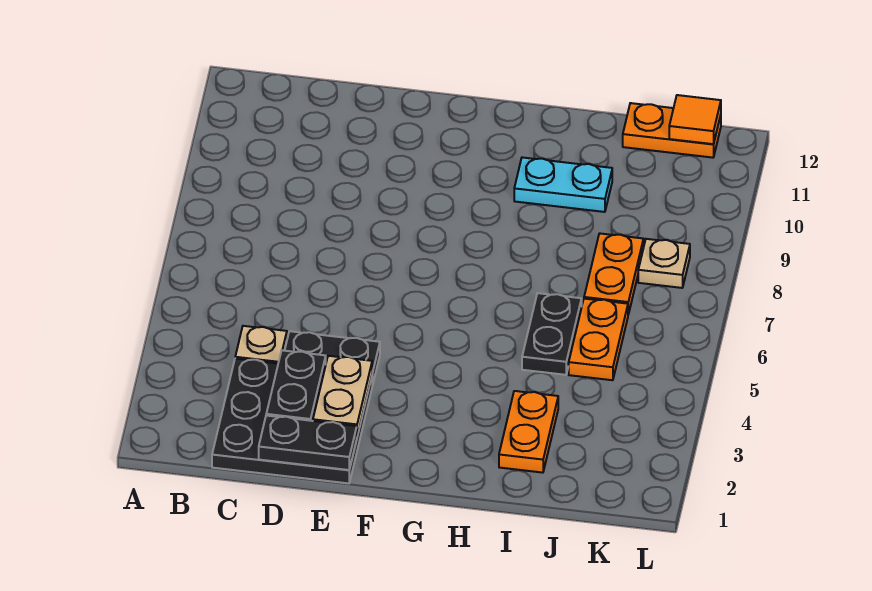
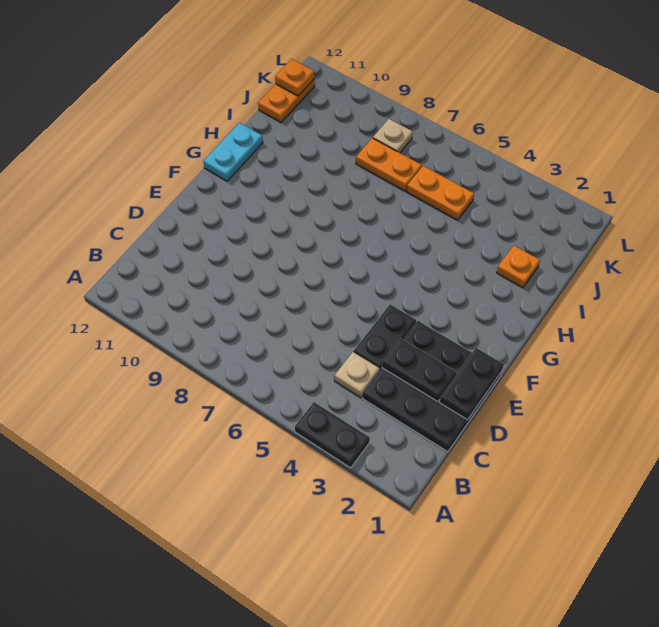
tan plate E2:E3 level 2 -> none
cyan plate H10:I10 level 1 -> cyan plate G12:H12 level 1
orange plate I2:I3 level 1 -> orange plate I2 level 1
black plate I5:I6 level 1 -> black plate A3:A4 level 1
orange tile K12 level 2 -> orange plate K12 level 2

